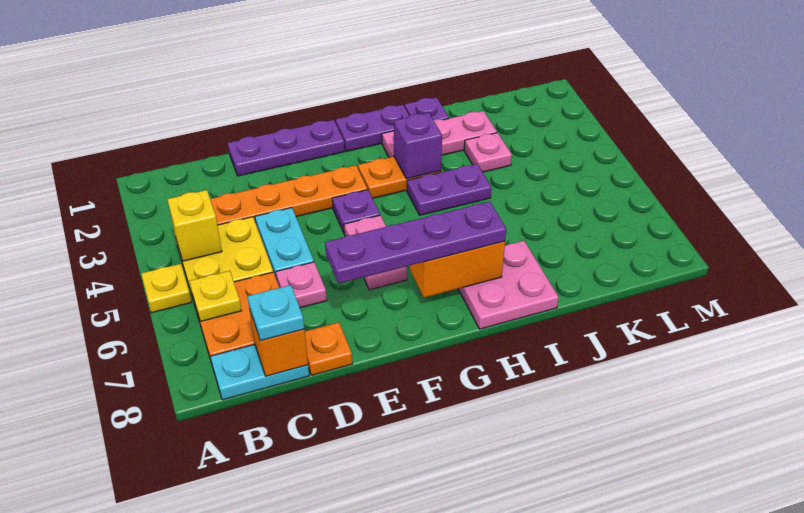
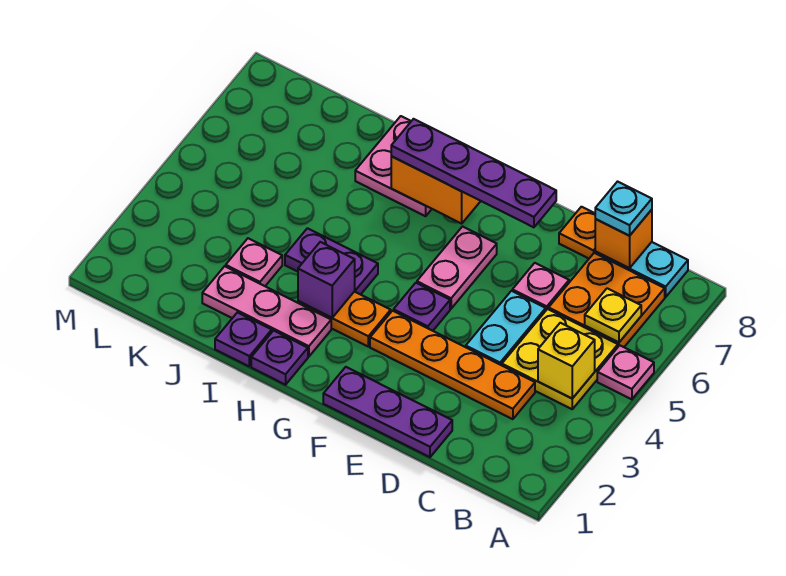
yellow plate A5 level 1 -> pink plate A5 level 1
purple plate G1:H1 level 1 -> purple plate H1 level 1

